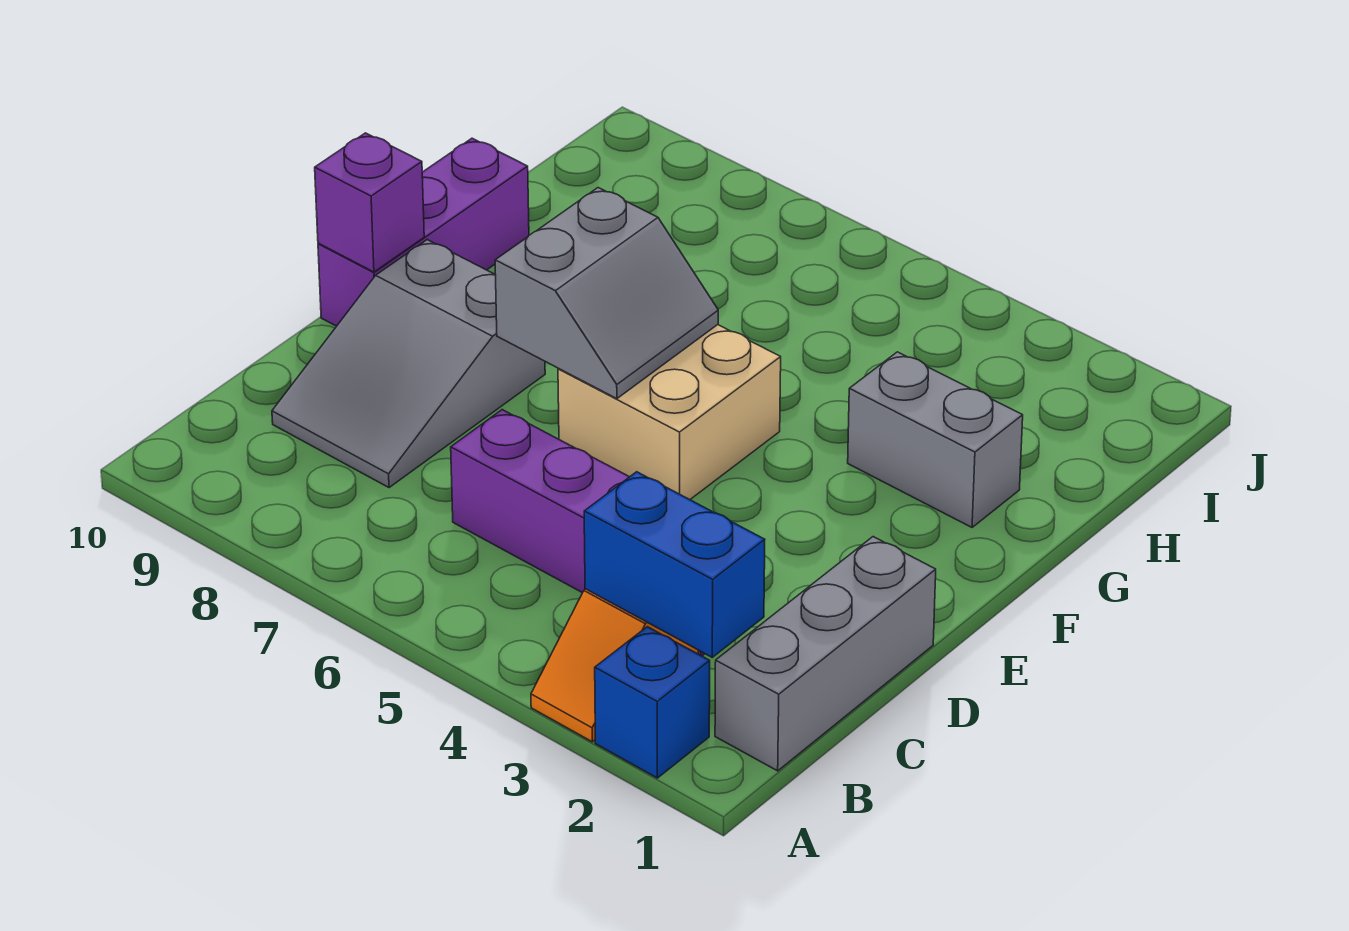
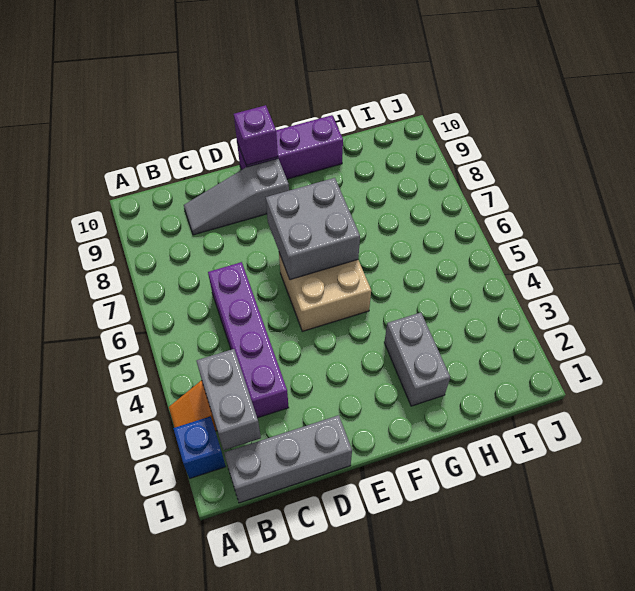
blue brick B2:B3 level 2 -> grey brick B2:B3 level 2
grey slope C8:E9 level 1 top E -> grey slope C9:E9 level 1 top E
grey slope E6:F7 level 2 top 7 -> grey brick E6:F7 level 2

